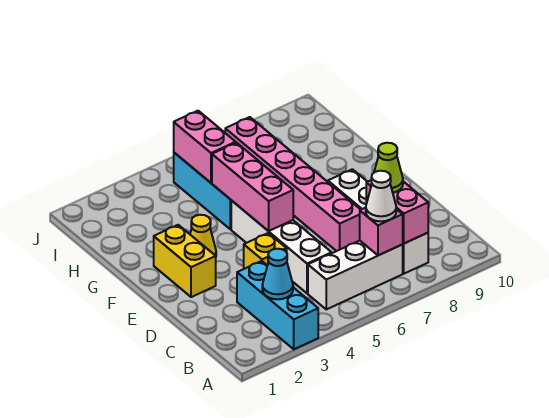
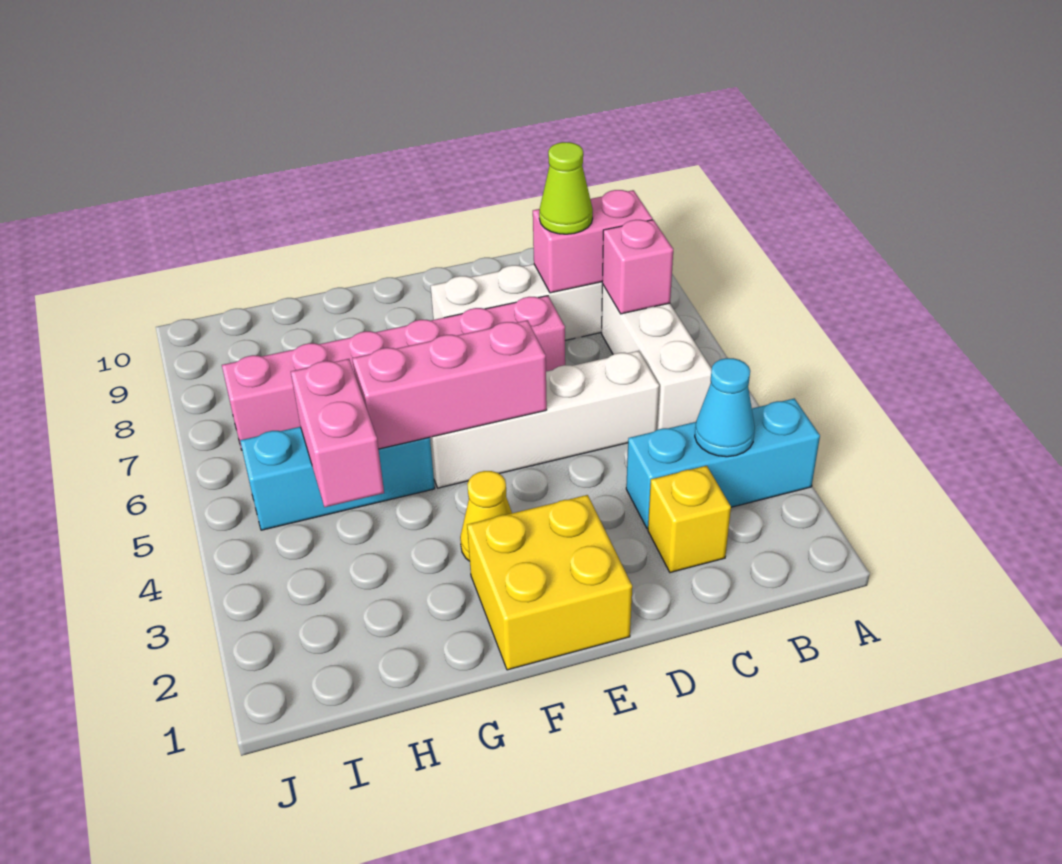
white cone B7 level 3 -> none
yellow brick D4 level 1 -> yellow brick C2 level 1
yellow brick E2:F2 level 1 -> yellow brick E1:F2 level 1
pink brick H5:I5 level 2 -> pink brick H4:H5 level 2

